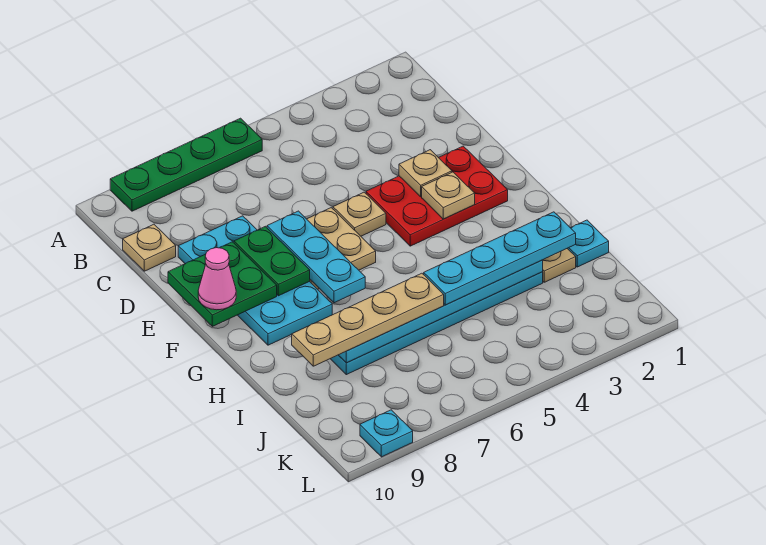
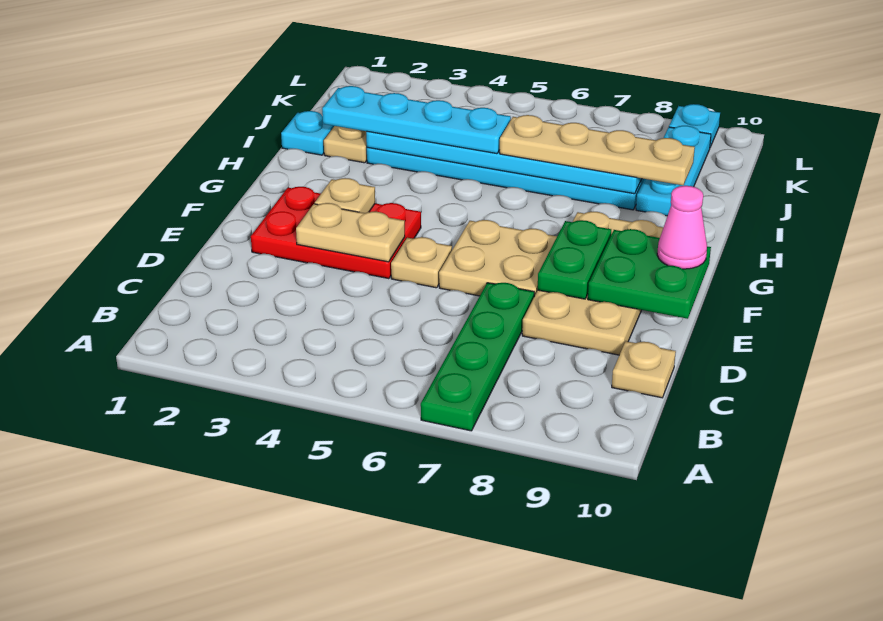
green plate A6:A9 level 1 -> green plate A7:D7 level 1
cyan plate D8:G9 level 1 -> tan plate D8:G9 level 1
tan plate E3 level 2 -> tan plate E3:E4 level 2
cyan plate E7:G7 level 2 -> cyan plate I9:K9 level 1

